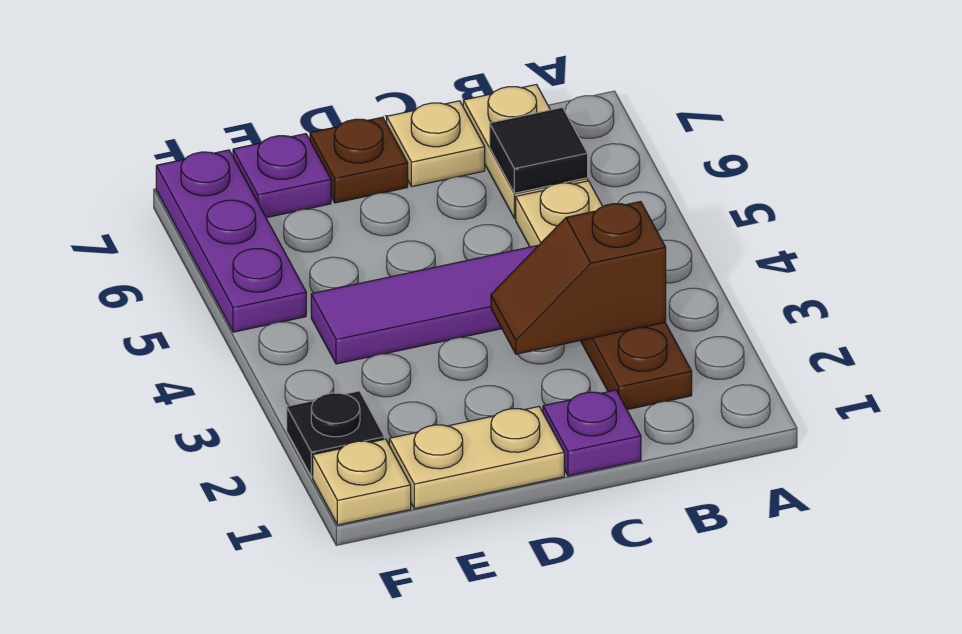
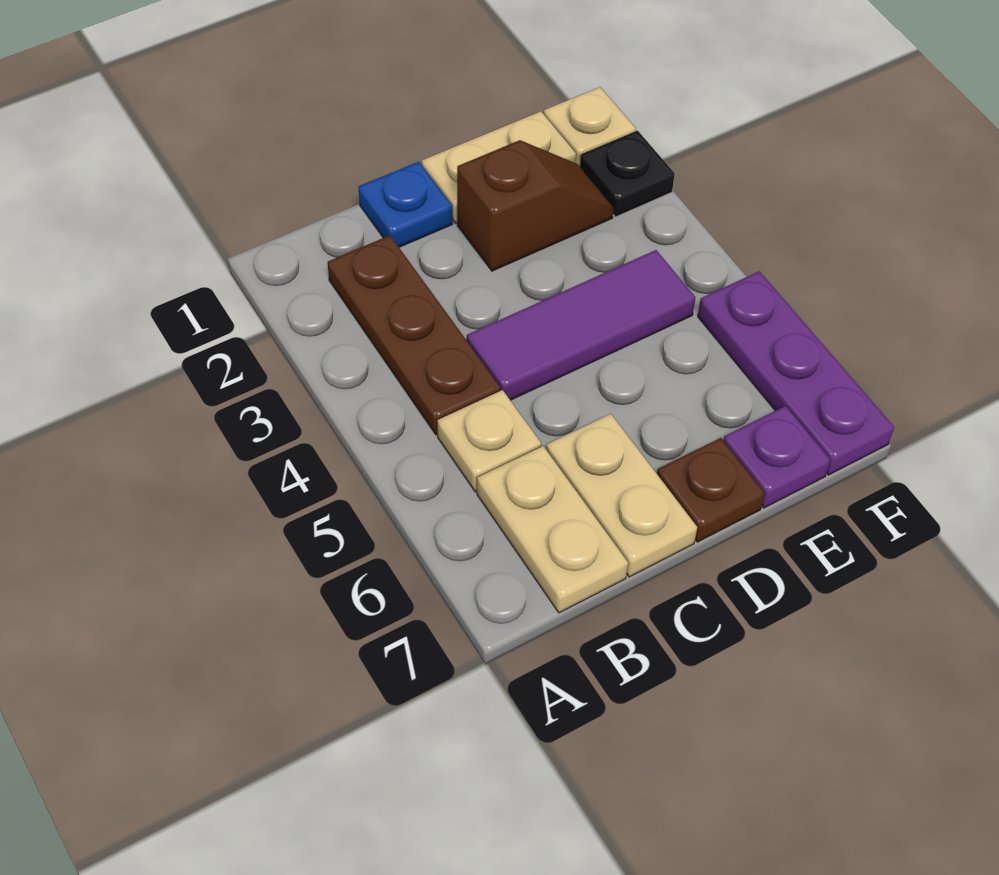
brown slope B3:C3 level 2 top B -> brown slope D2:E2 level 1 top D
black tile B6 level 2 -> none
purple plate C1 level 1 -> blue plate C1 level 1
tan plate C7 level 1 -> tan plate C6:C7 level 1

